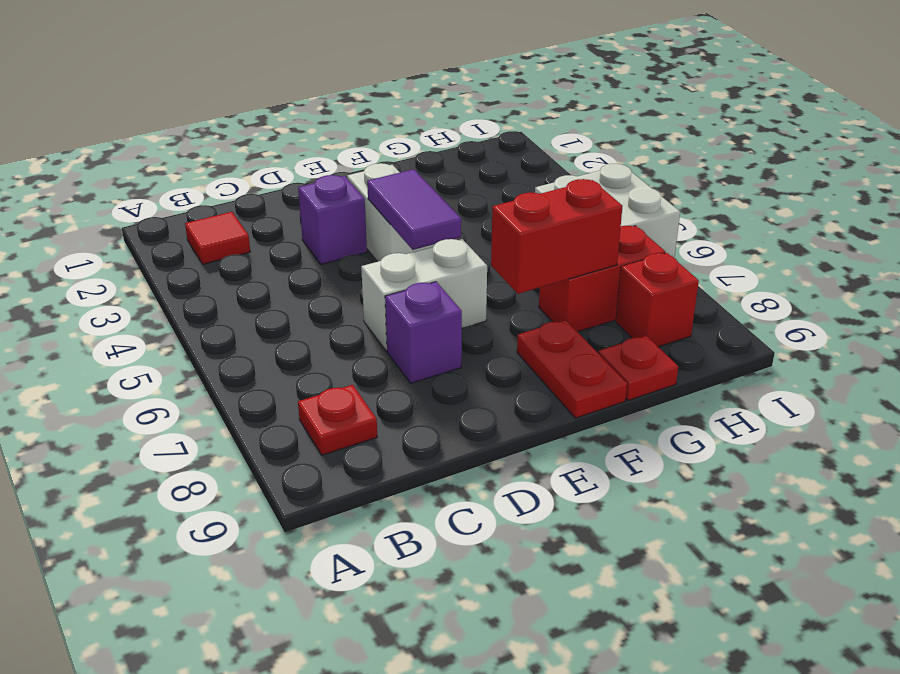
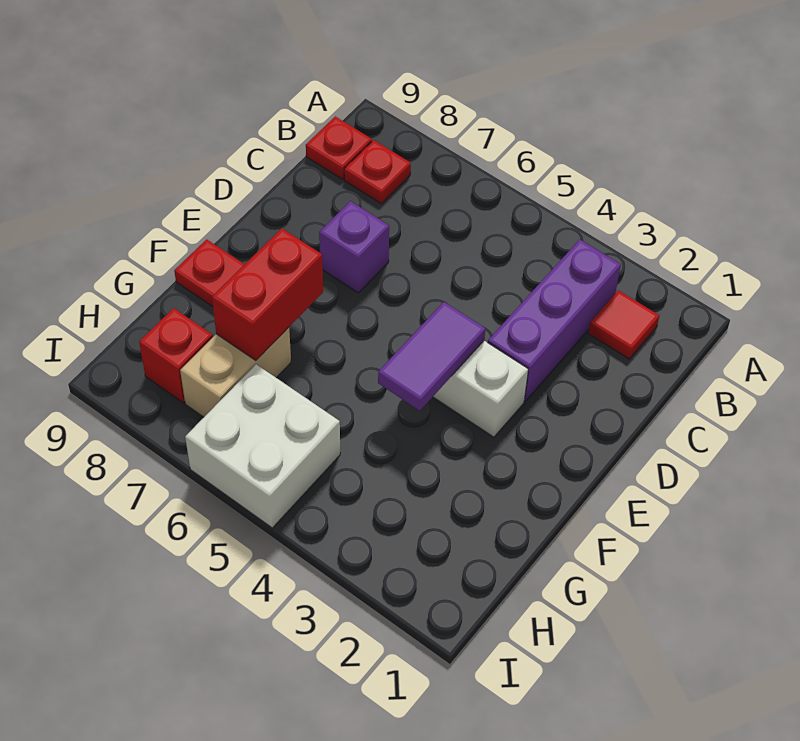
purple brick D3 level 1 -> purple brick B3:D3 level 1
white brick D6:E6 level 1 -> none
purple tile E4:E5 level 2 -> purple tile E4:F4 level 2
red brick G7:H7 level 1 -> tan brick G7:H7 level 1
red plate G9 level 1 -> red plate B9 level 1

